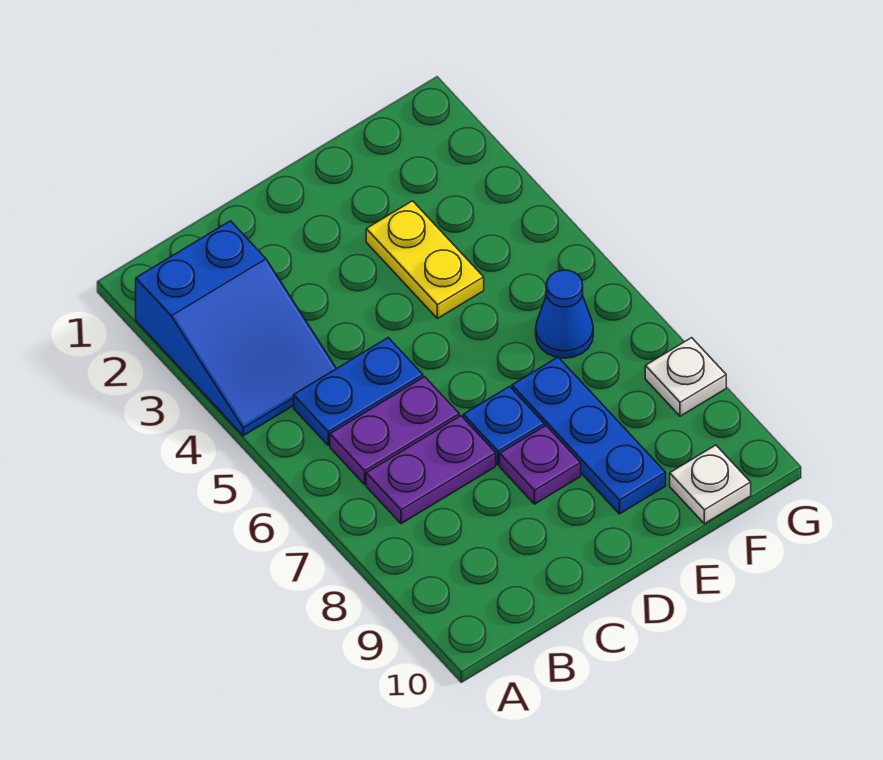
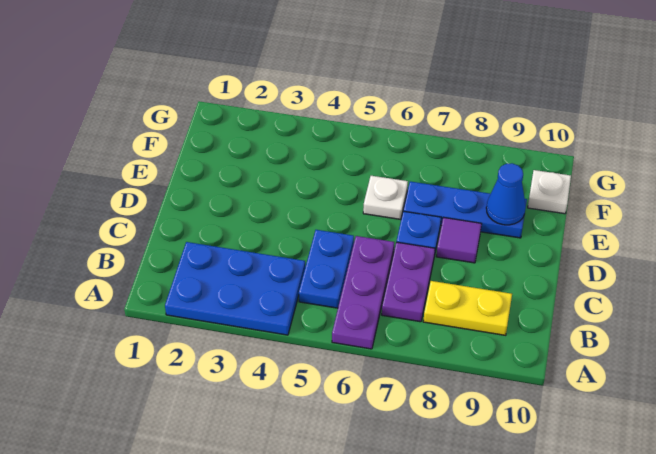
blue slope A2:B4 level 1 top 2 -> blue plate A2:B4 level 1
purple plate B6:C6 level 1 -> purple plate A6:C6 level 1
purple plate D8 level 1 -> purple tile D8 level 1
yellow plate E3:E4 level 1 -> yellow plate B8:B9 level 1
blue cone F6 level 1 -> blue cone E9 level 2
white plate G8 level 1 -> white plate E6 level 1

